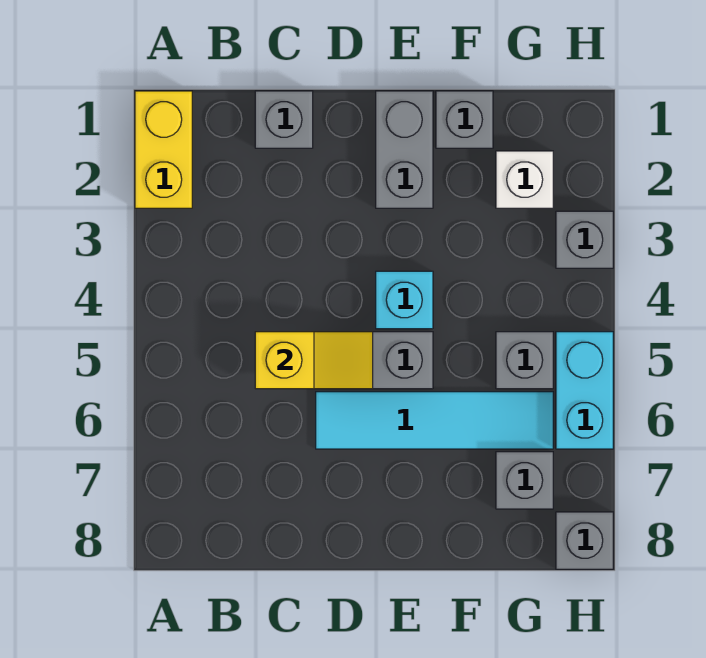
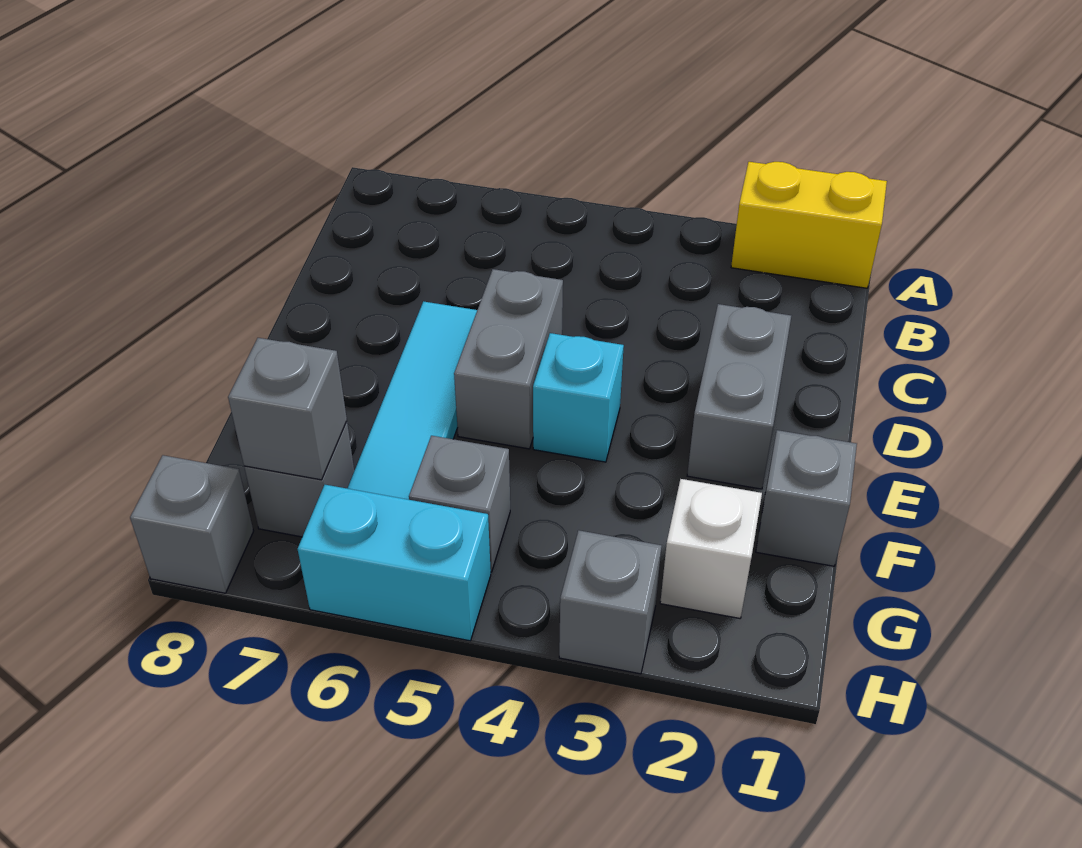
grey brick C1 level 1 -> grey brick G7 level 2
yellow slope C5:D5 level 2 top C -> none
grey brick E1:E2 level 1 -> grey brick D2:E2 level 1

